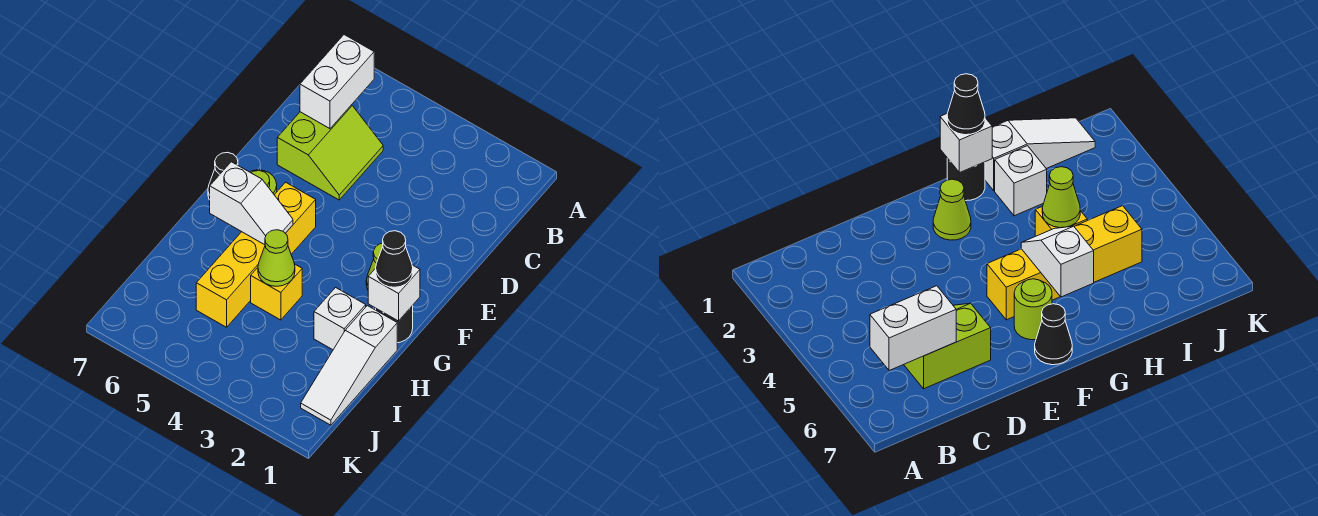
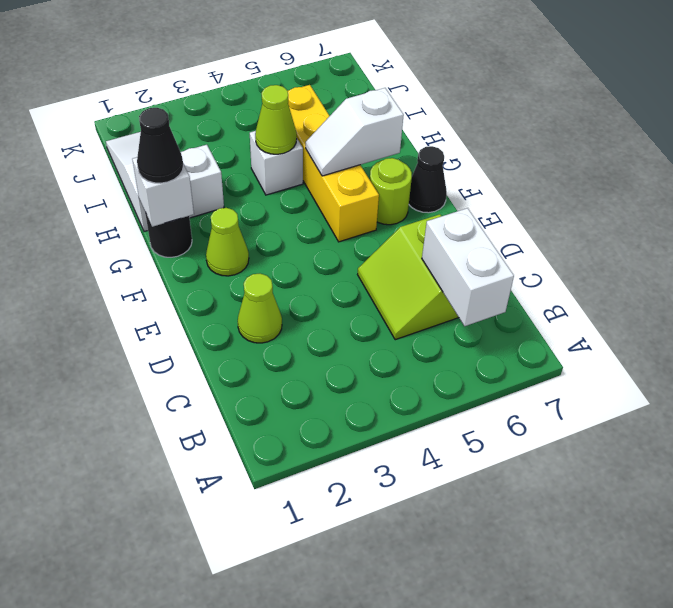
none -> lime cone D2 level 1
yellow brick H4 level 1 -> white brick H4 level 1

